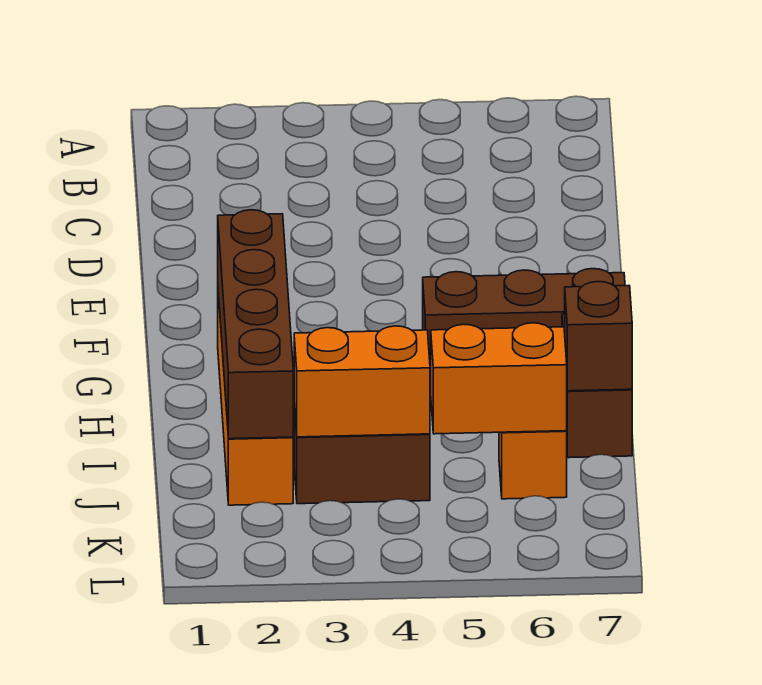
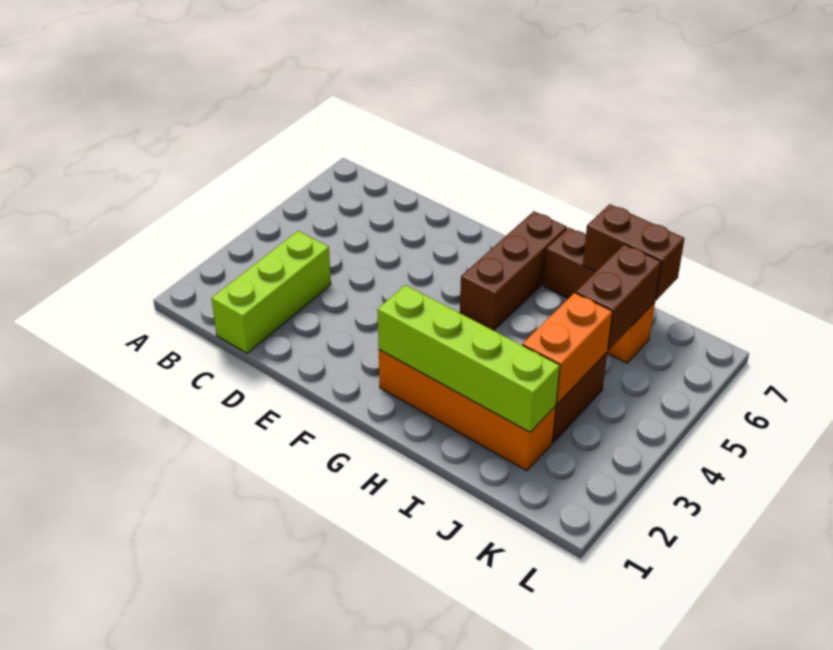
none -> lime brick C1:C3 level 1
brown brick G2:J2 level 2 -> lime brick G2:J2 level 2
brown brick I7 level 2 -> brown brick I7:J7 level 2
orange brick J5:J6 level 2 -> brown brick J5:J6 level 2

